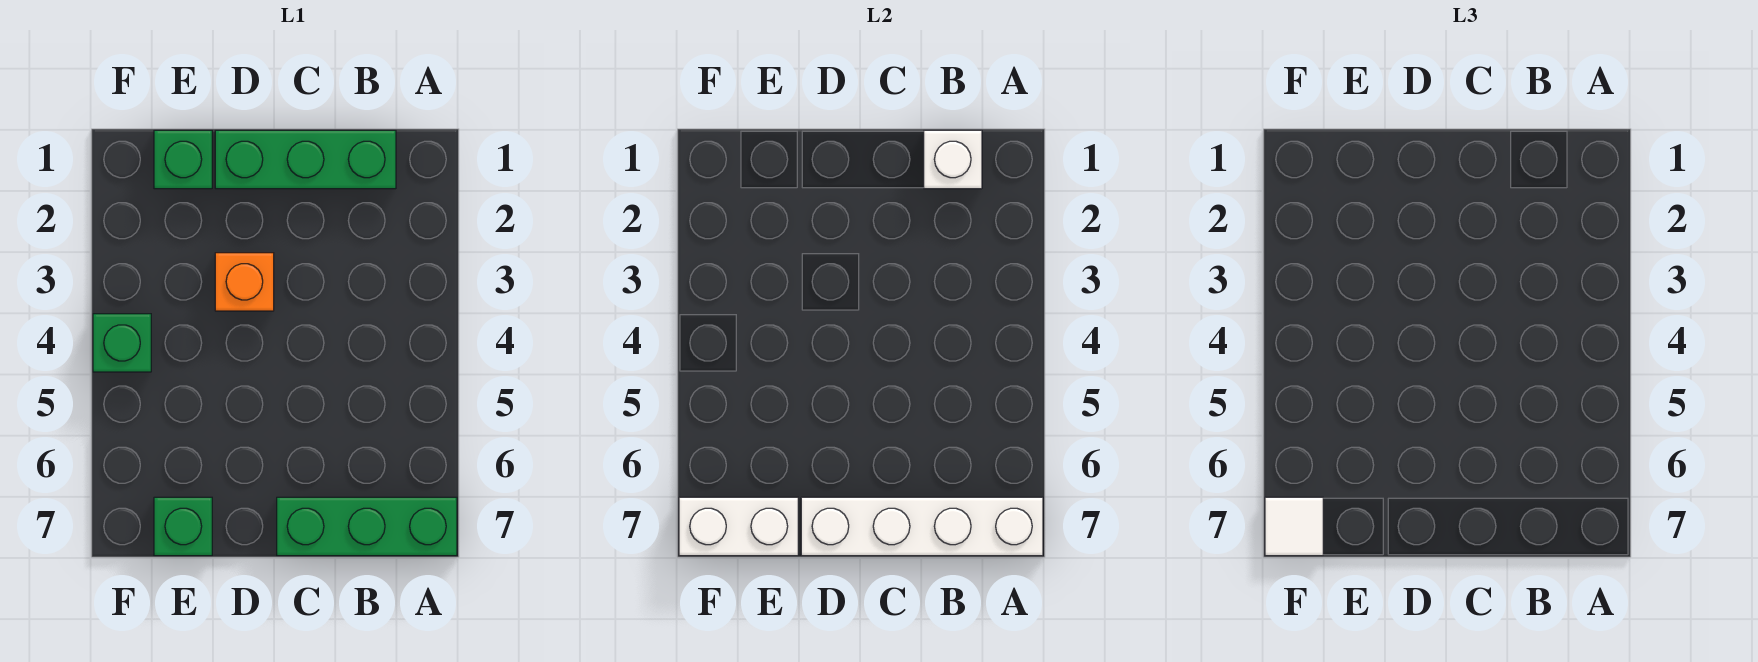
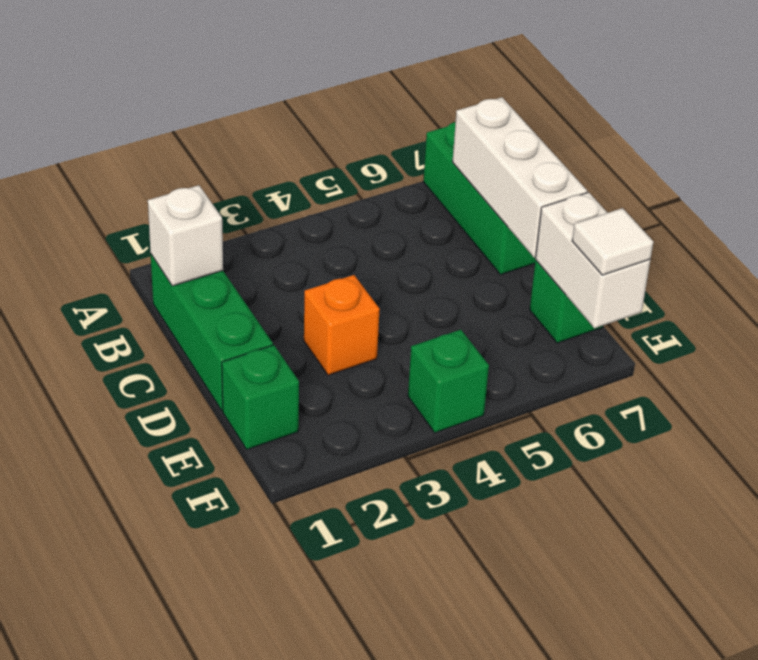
white brick A7:D7 level 2 -> white brick B7:D7 level 2

